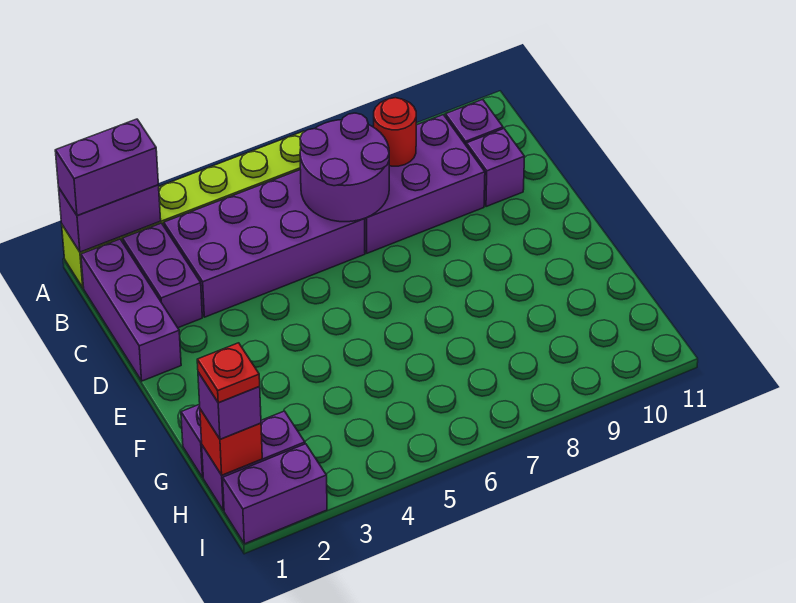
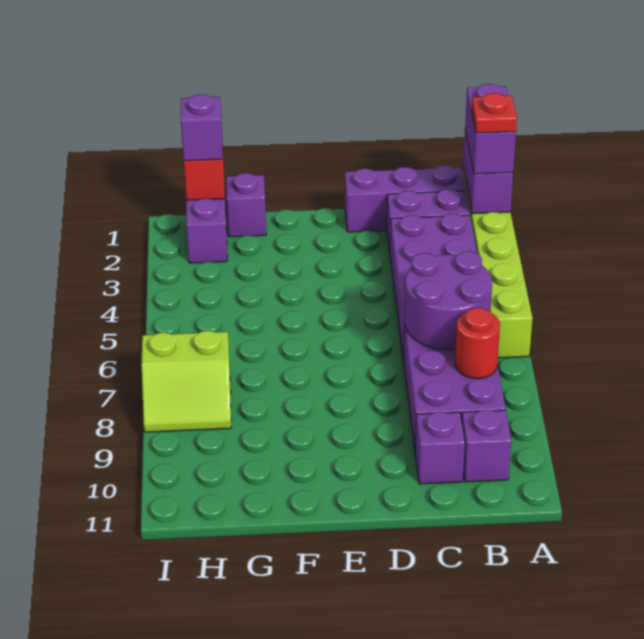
red plate H1 level 4 -> red plate A2 level 4
none -> lime slope H7:I8 level 1 top 7
purple brick I1:I2 level 1 -> none

